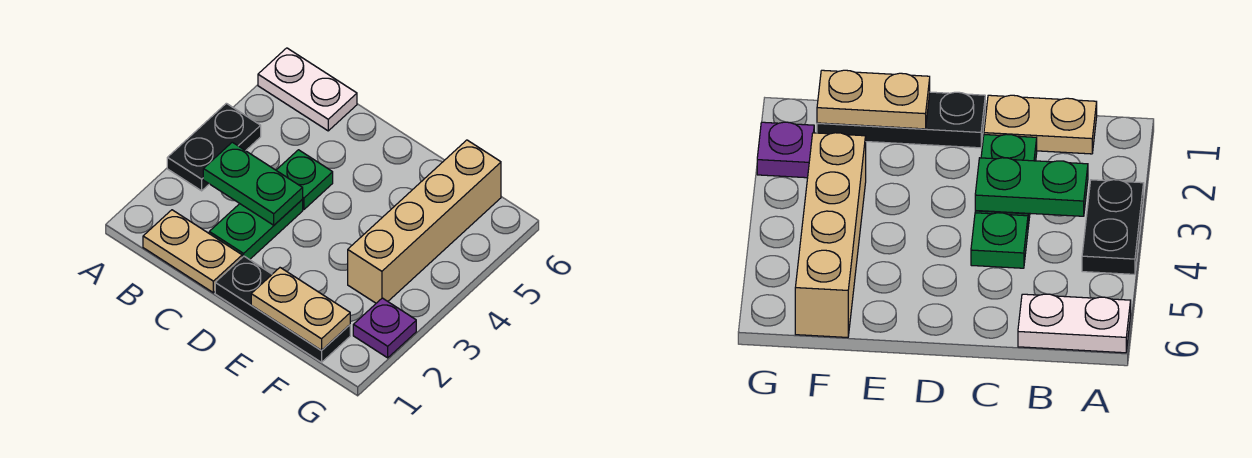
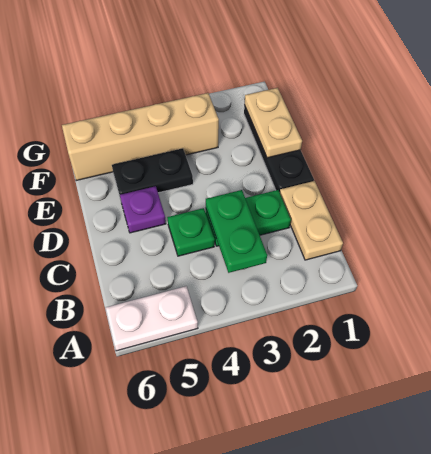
black plate A3:A4 level 1 -> black plate E4:E5 level 1
white plate A6:B6 level 1 -> white plate A5:A6 level 1
purple plate G2 level 1 -> purple plate D5 level 1

